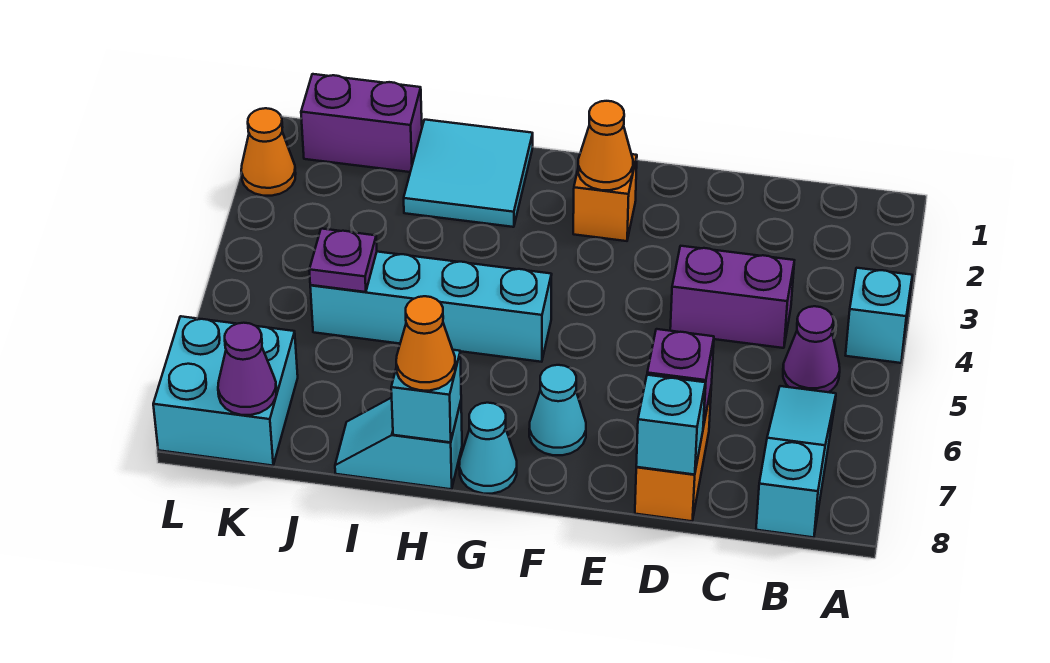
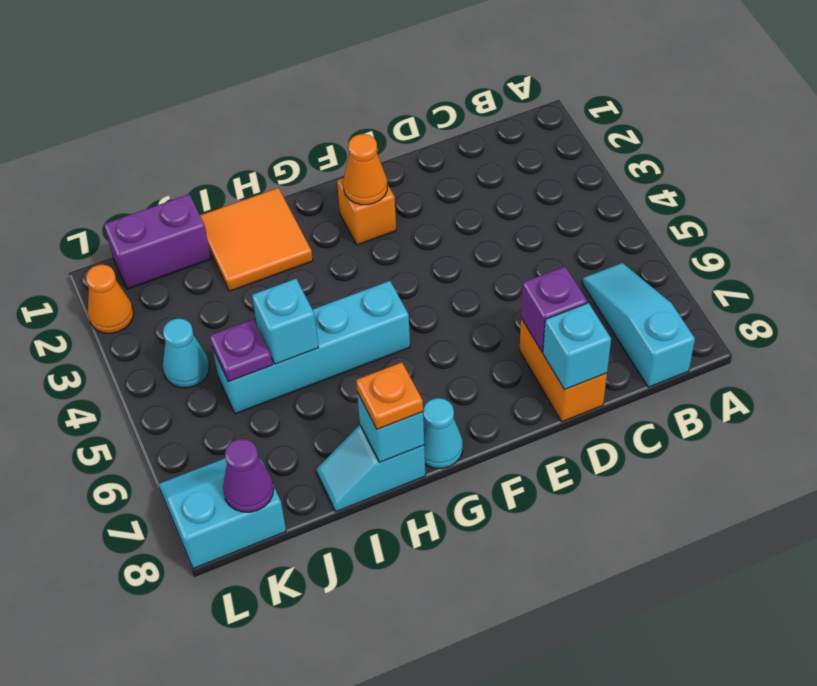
cyan brick A4 level 1 -> cyan brick I5 level 2
purple cone B5 level 1 -> none
purple brick C4:D4 level 1 -> none
cyan cone F7 level 1 -> cyan cone K4 level 1
cyan tile H1:I2 level 1 -> orange tile H1:I2 level 1
orange cone H8 level 3 -> orange plate H8 level 3
cyan brick K7:L8 level 1 -> cyan slope K7:L8 level 1 top 8

